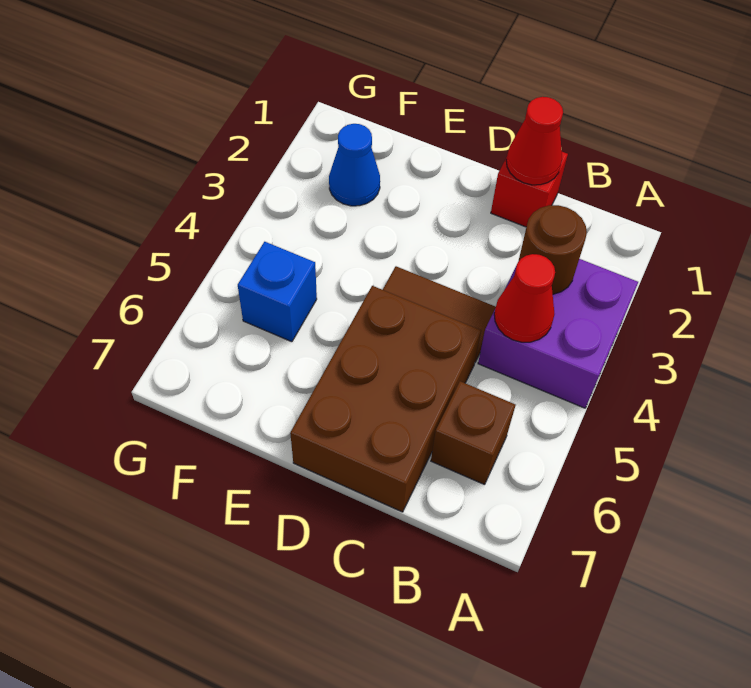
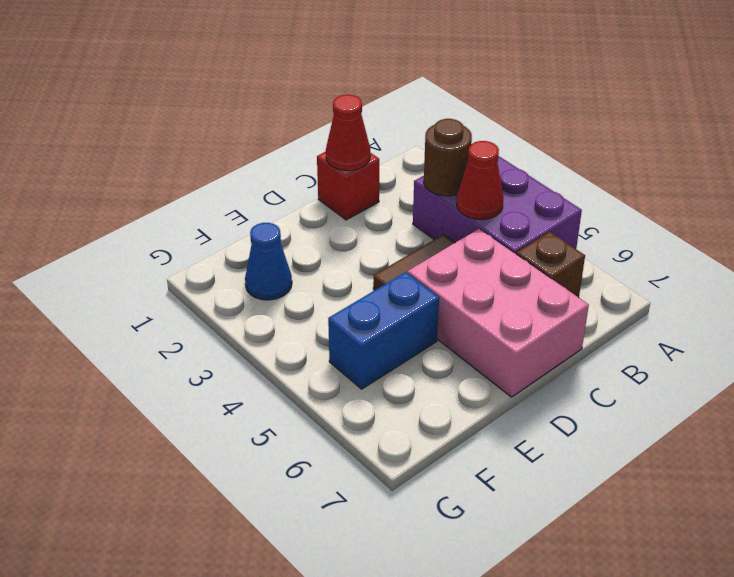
purple brick A3:B4 level 1 -> purple brick A3:B5 level 1
brown brick C5:D7 level 1 -> pink brick C5:D7 level 1
blue brick F5 level 1 -> blue brick E5:F5 level 1

